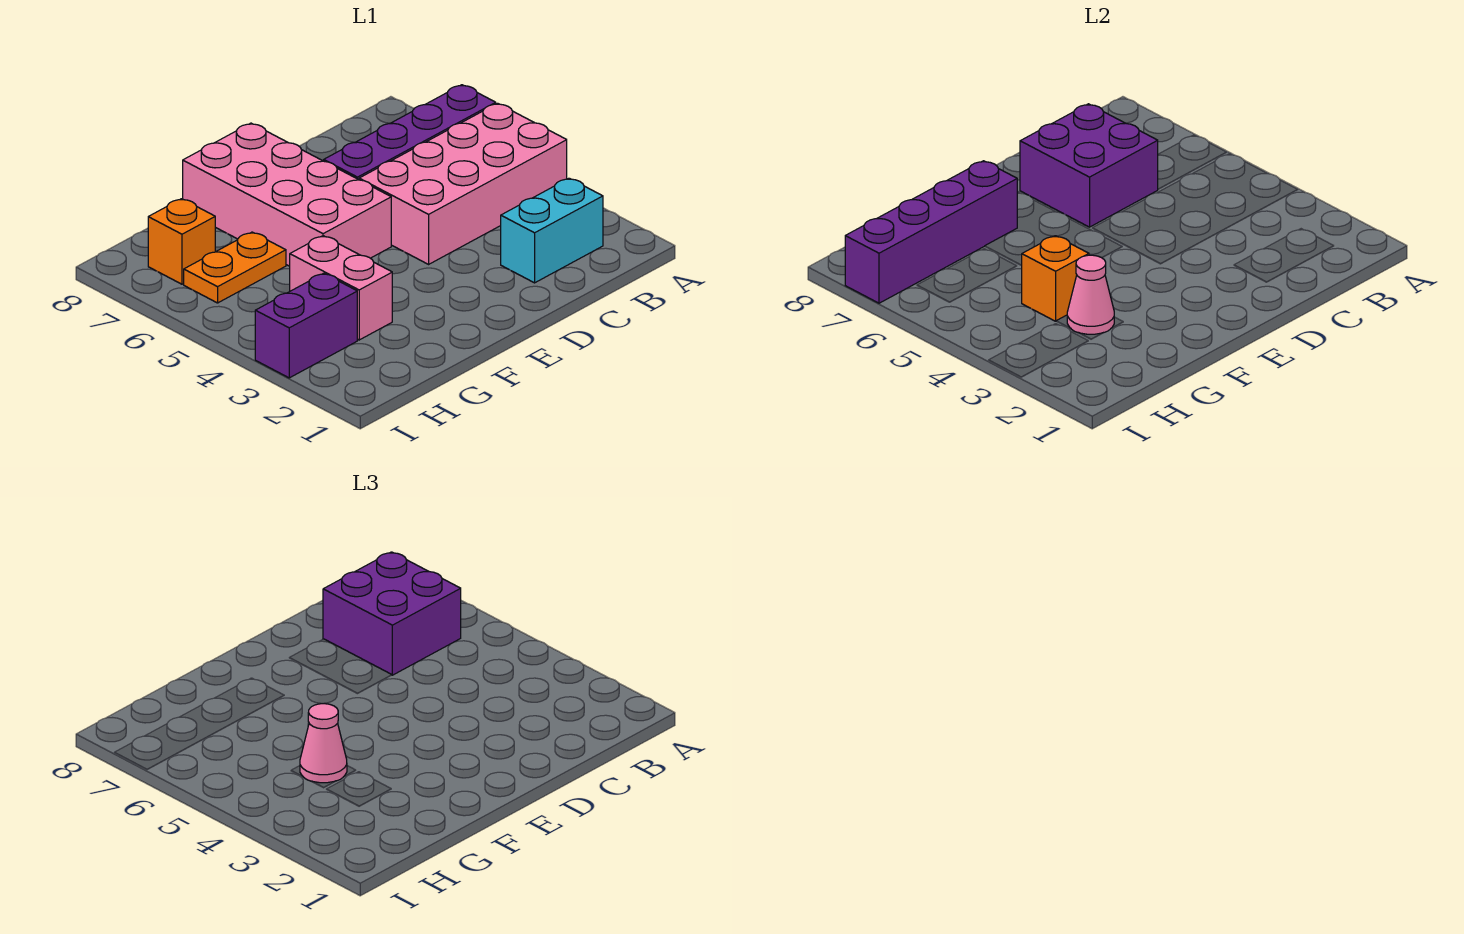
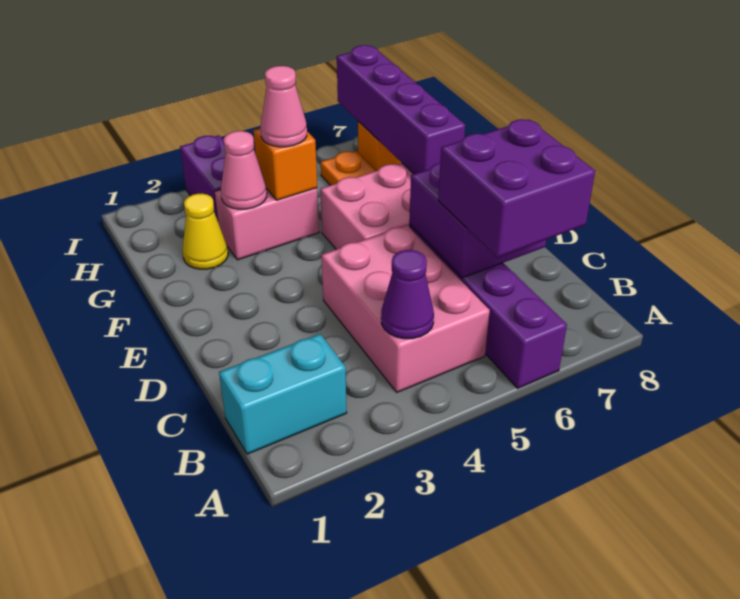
pink brick A4:D5 level 1 -> pink brick B4:D5 level 1
cyan brick B2:C2 level 1 -> cyan brick B1:B2 level 1
none -> purple cone B4 level 2
none -> yellow cone G2 level 1

